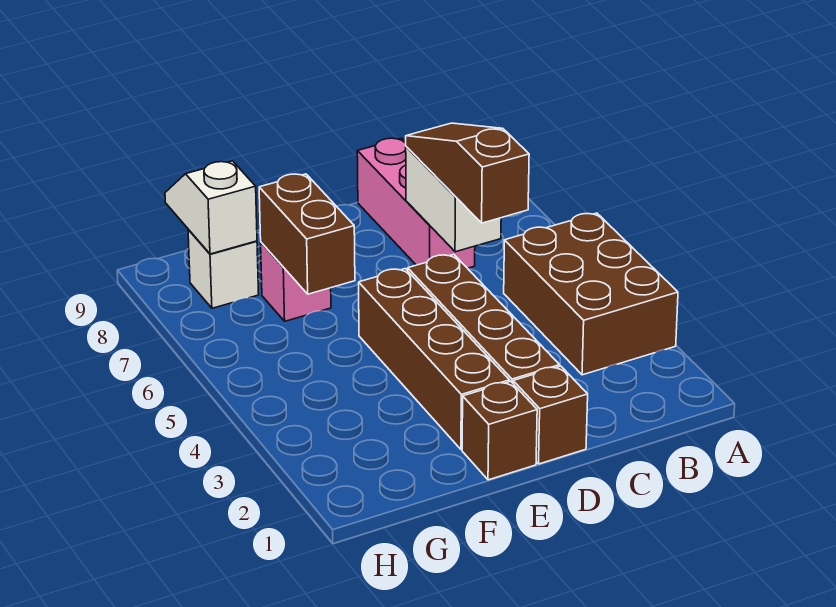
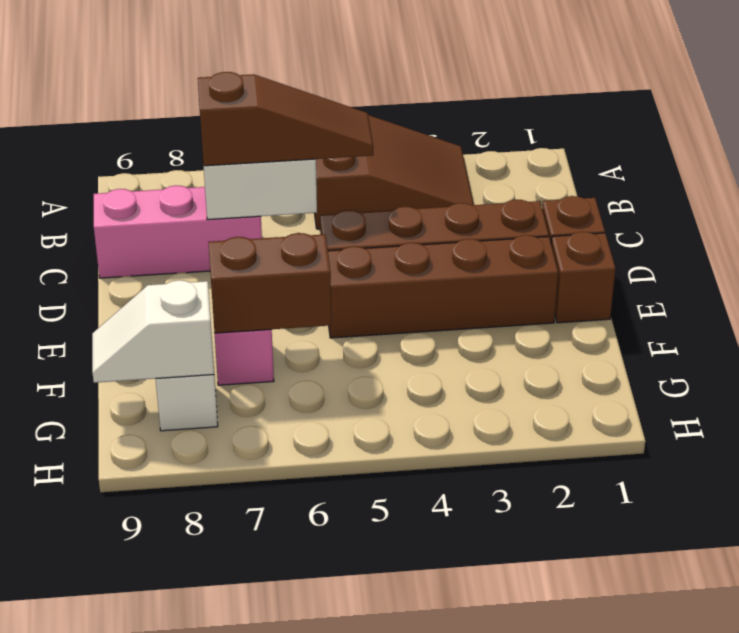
brown brick A3:B5 level 1 -> brown slope A3:B5 level 1 top 5
brown slope C5:C7 level 3 top 5 -> brown slope C5:C7 level 3 top 7

